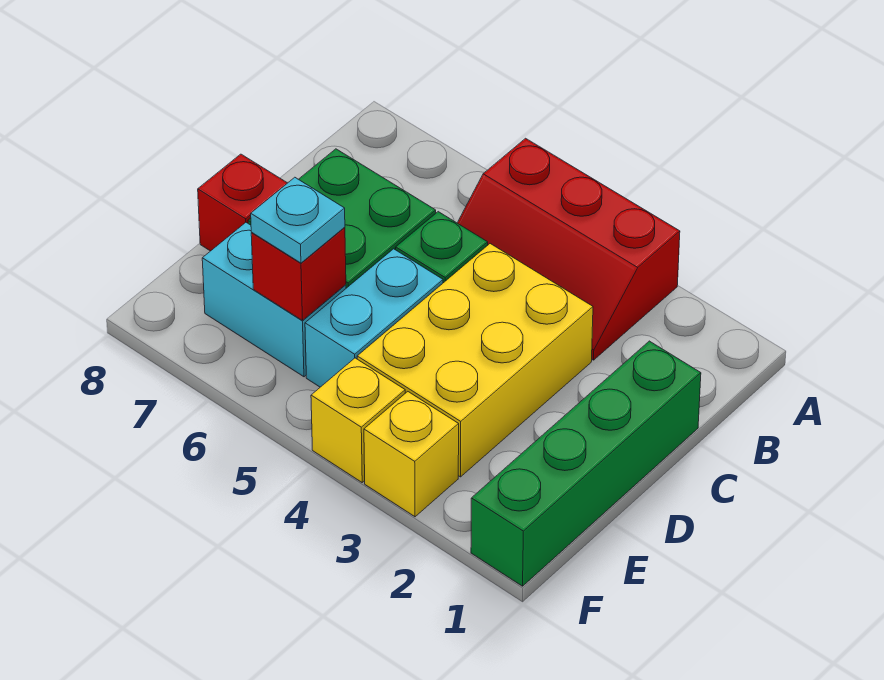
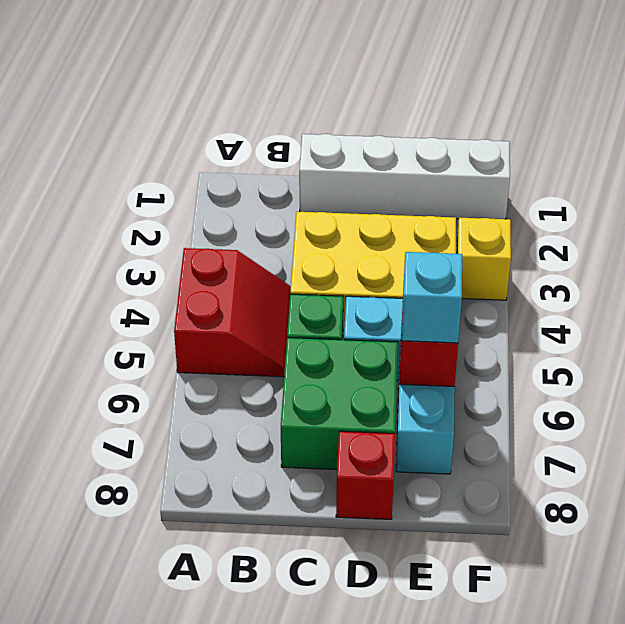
red slope A3:B5 level 1 top A -> red slope A4:B5 level 1 top A
green brick C1:F1 level 1 -> white brick C1:F1 level 1
cyan plate E6 level 3 -> cyan brick E6 level 3
yellow brick F4 level 1 -> none

